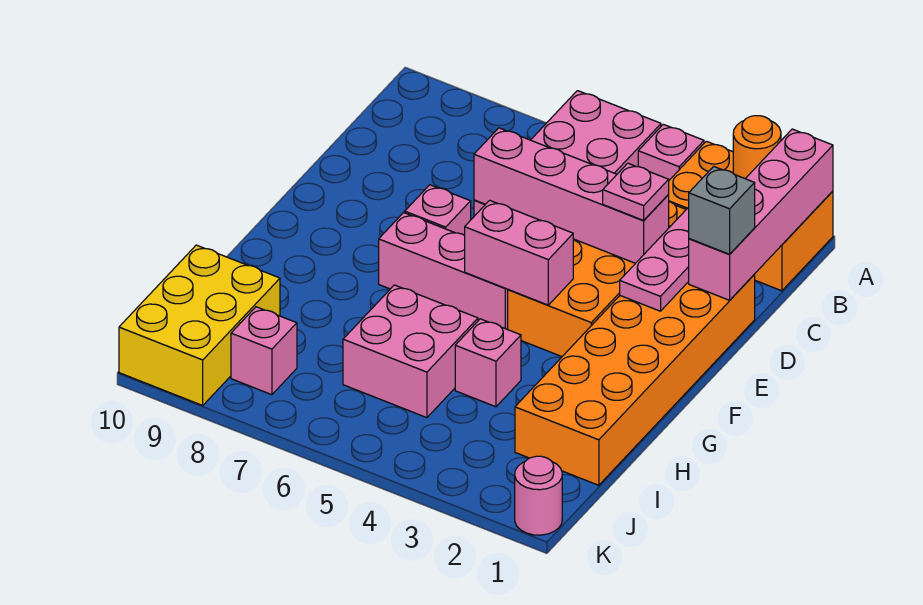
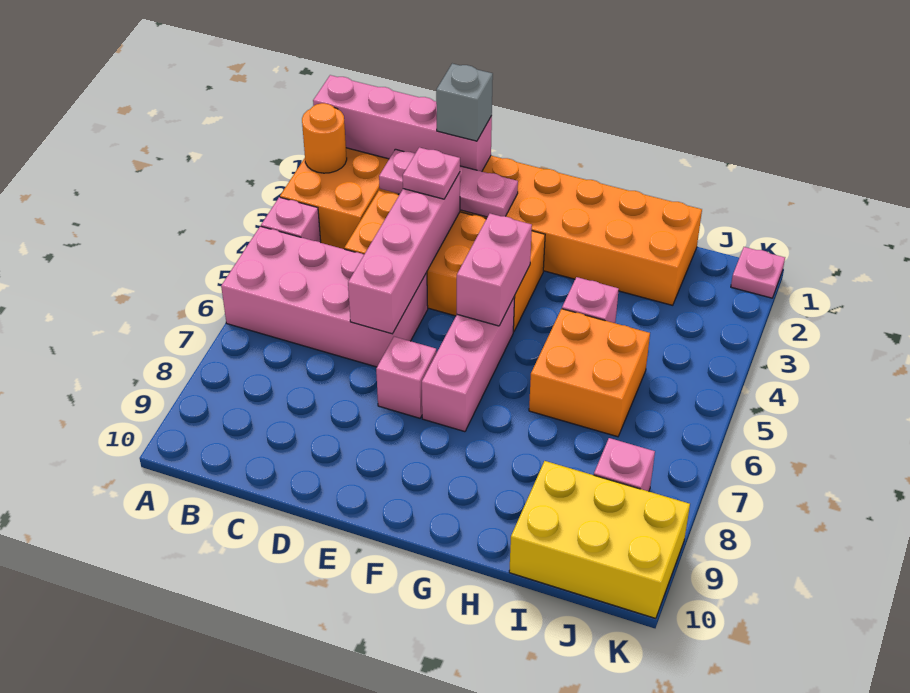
pink brick H5:I6 level 1 -> orange brick H5:I6 level 1
pink round brick K1 level 1 -> pink plate K1 level 1

